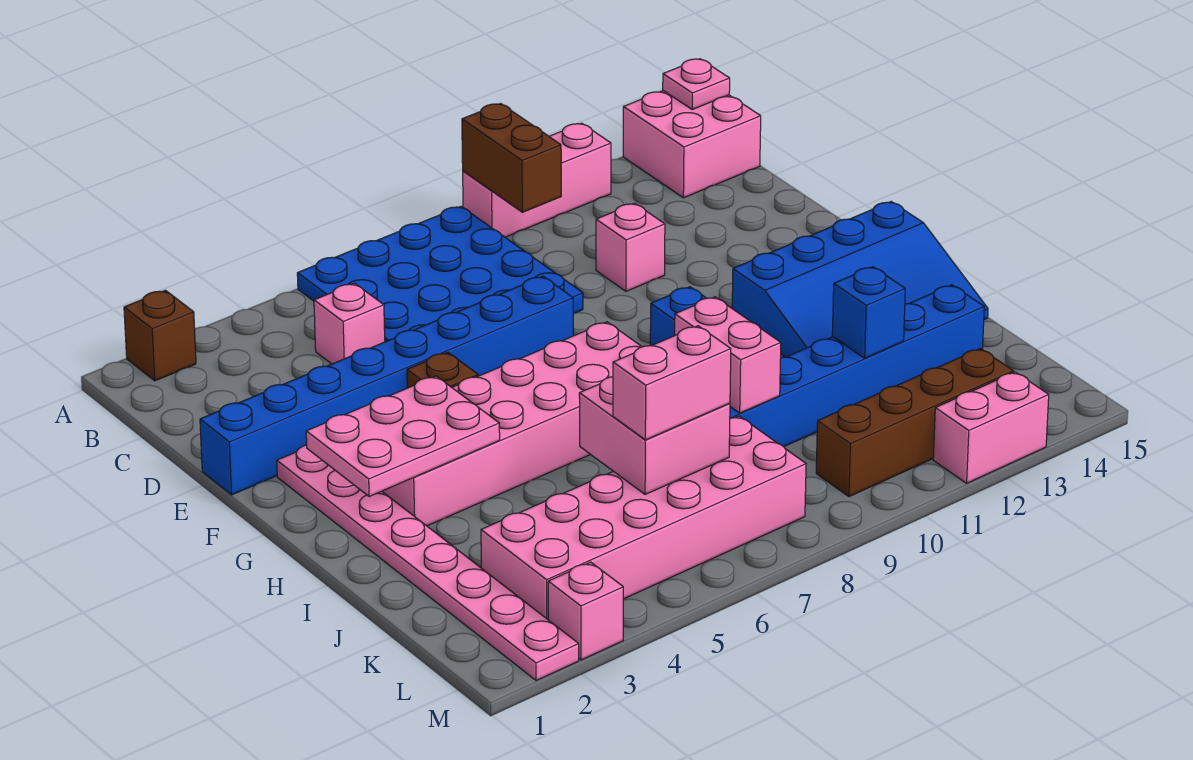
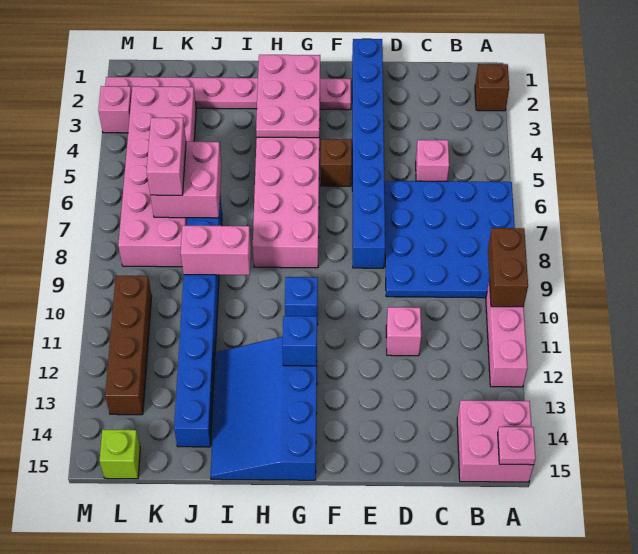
brown brick A10:B10 level 2 -> brown brick A9:A10 level 2
blue brick J12 level 2 -> blue brick G12 level 2
none -> lime brick L15 level 1
pink brick M12:M13 level 1 -> none

